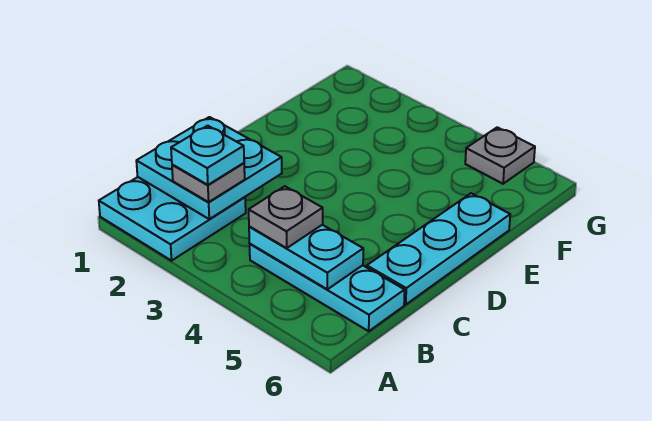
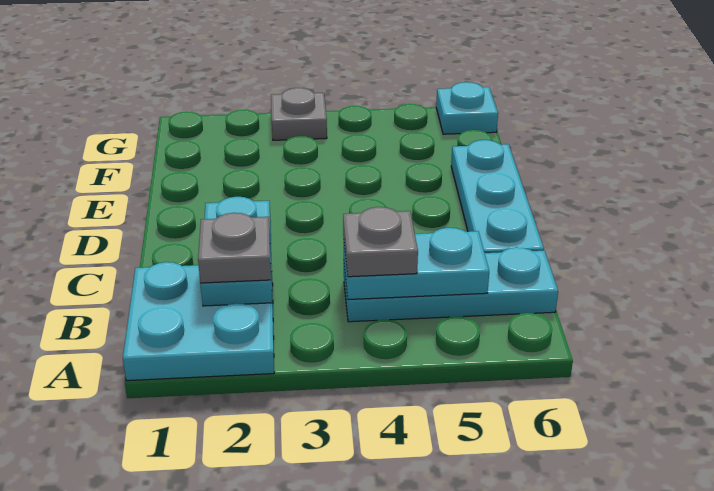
cyan plate B1:C2 level 2 -> cyan plate B2:C2 level 2
cyan plate B2 level 4 -> cyan plate G6 level 1
grey plate G5 level 1 -> grey plate G3 level 1

